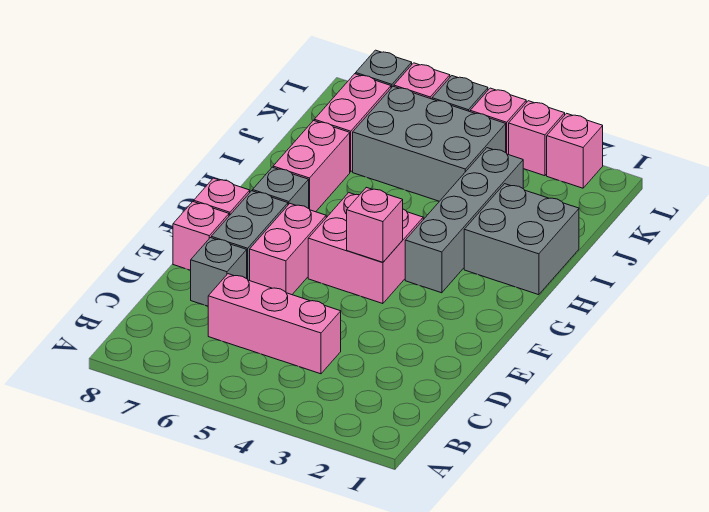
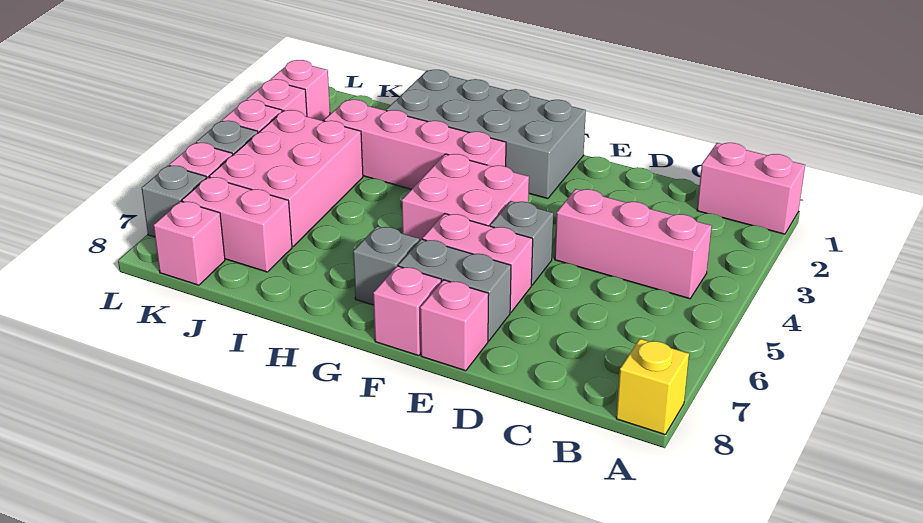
none -> yellow brick A8 level 1
pink brick C4:C6 level 1 -> pink brick B4:D4 level 1
grey brick D7 level 1 -> grey brick E5 level 1
pink brick F4 level 2 -> pink brick K8 level 1
grey brick G3:J3 level 1 -> pink brick G3:J3 level 1
grey brick H1:I2 level 1 -> grey brick F1:I2 level 1
pink brick H7:I7 level 1 -> pink brick A1:B1 level 1
grey brick J4:K6 level 1 -> pink brick J4:K6 level 1

